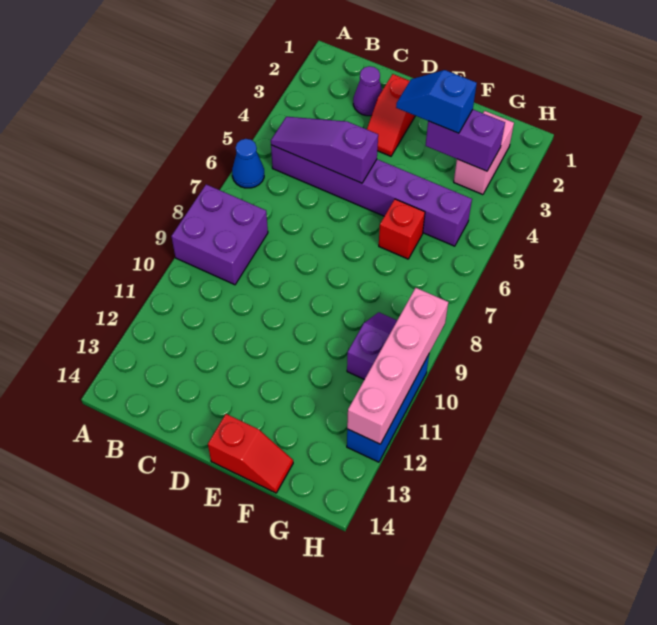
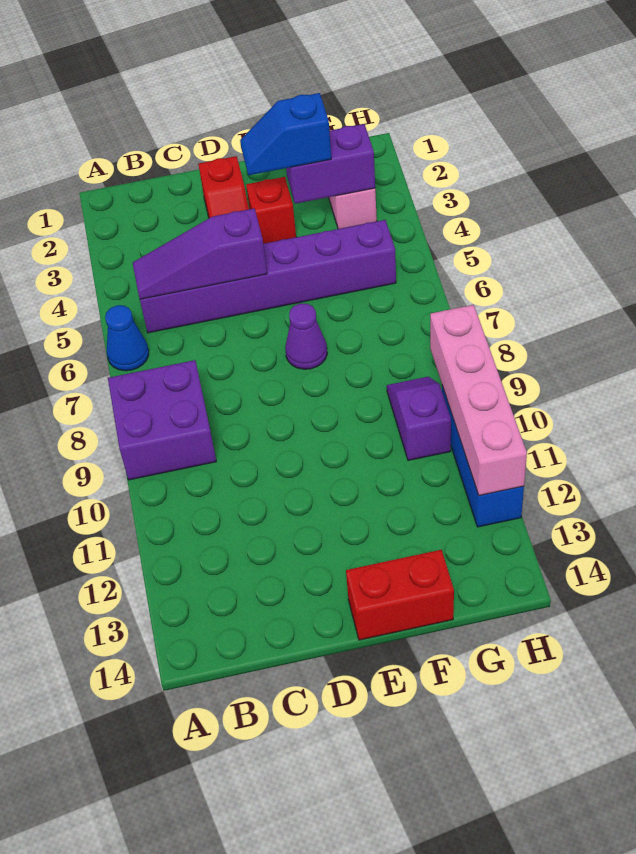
purple cone C2 level 1 -> purple cone E7 level 1
red slope E14:F14 level 1 top E -> red brick E14:F14 level 1
red brick F6 level 1 -> red brick E3 level 1

